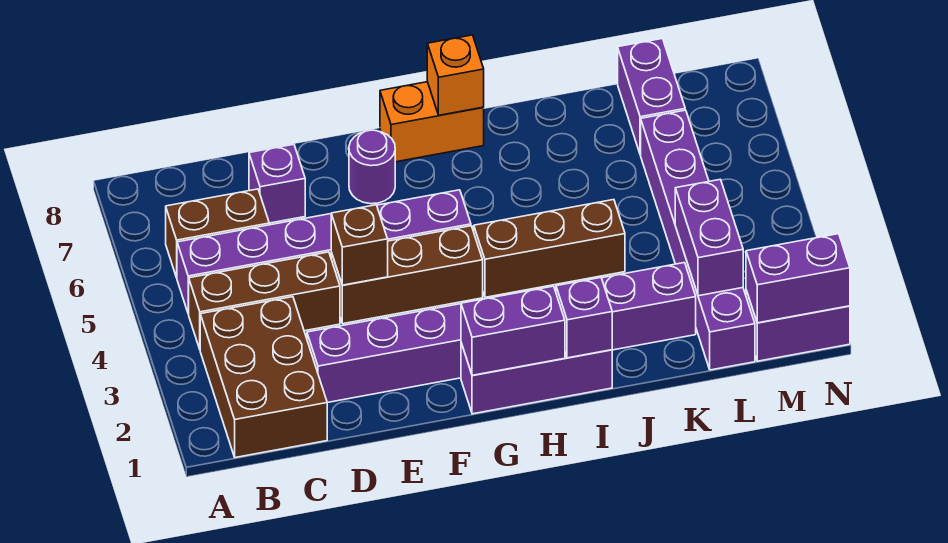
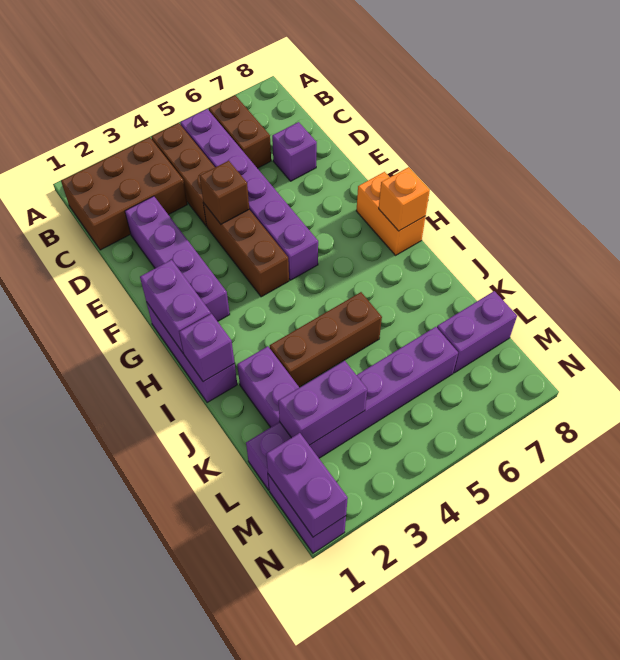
purple round brick F7 level 1 -> none
brown brick H4:J4 level 1 -> brown brick J3:J5 level 1

